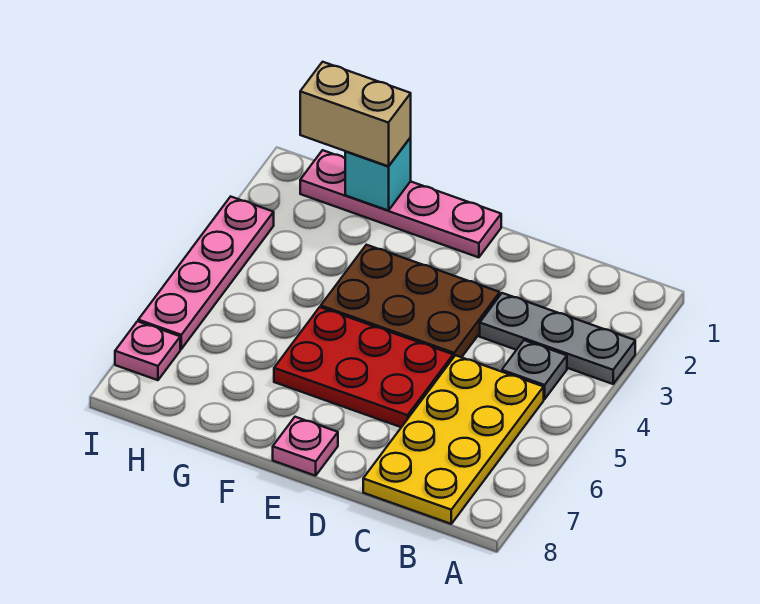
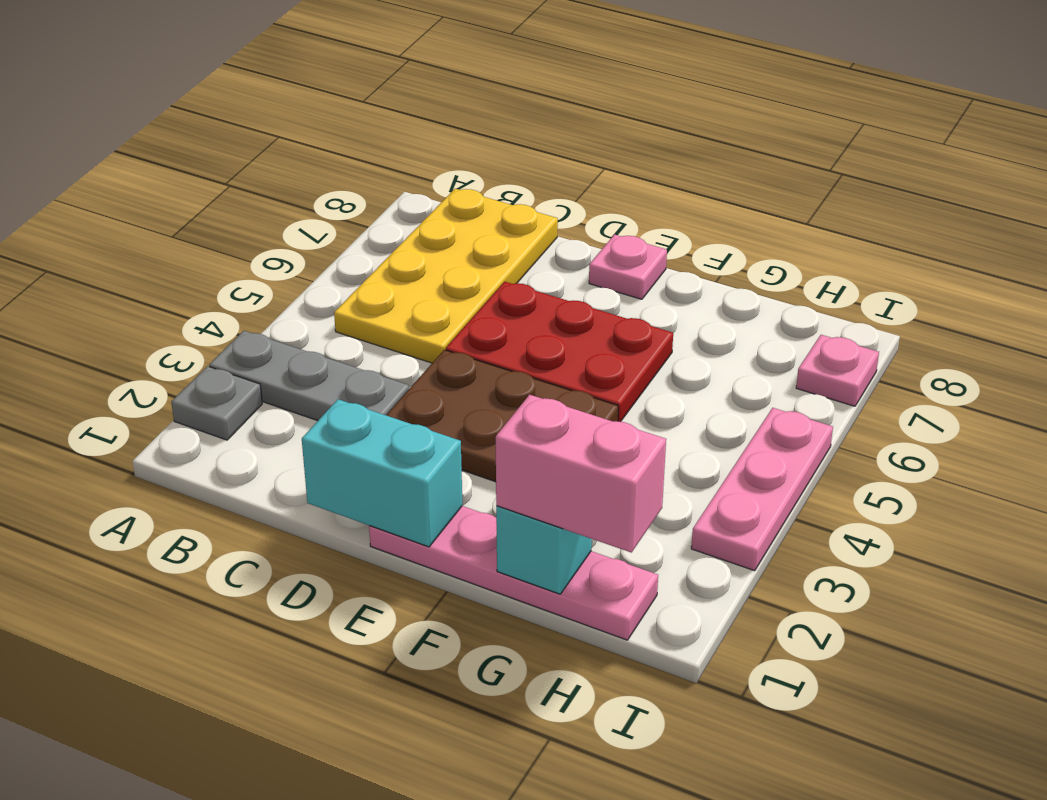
grey plate B4 level 1 -> grey plate A2 level 1
none -> cyan brick D1:E1 level 2
tan brick G1:H1 level 3 -> pink brick G1:H1 level 3
pink plate I3:I6 level 1 -> pink plate I3:I5 level 1

